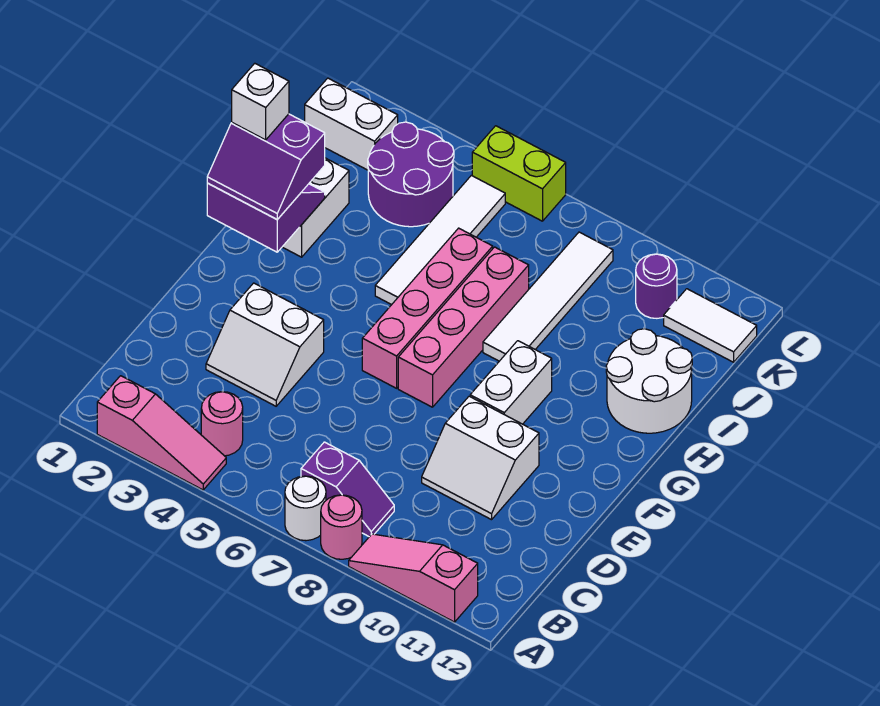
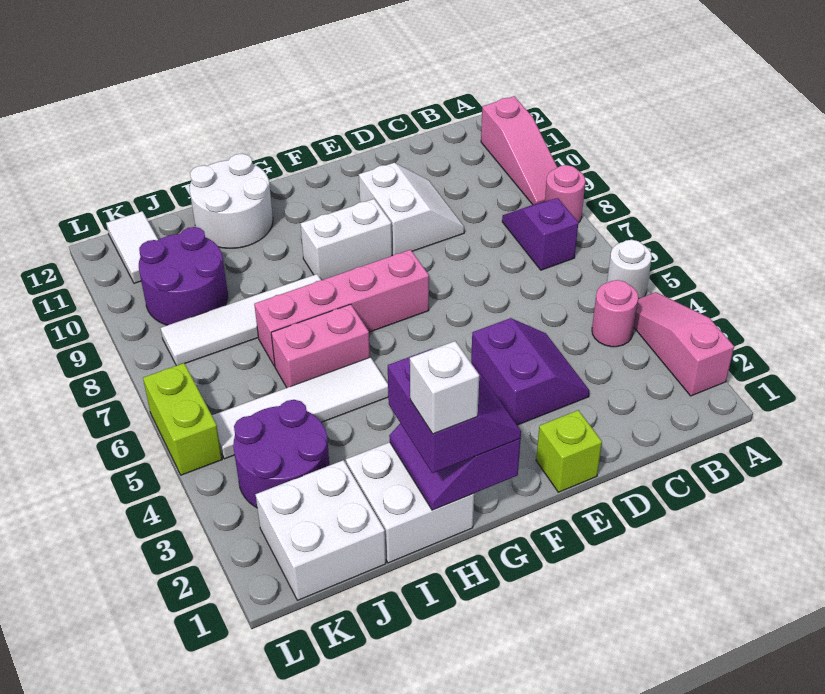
white round brick A7 level 1 -> white round brick A5 level 1
white slope D3:E4 level 1 top E -> purple slope D3:E4 level 1 top E
none -> lime brick E1 level 1
pink brick F6:I6 level 1 -> pink brick H6:I6 level 1
white brick K1:K2 level 1 -> white brick J1:K2 level 1
purple round brick K10 level 1 -> purple round brick J9:K10 level 1

